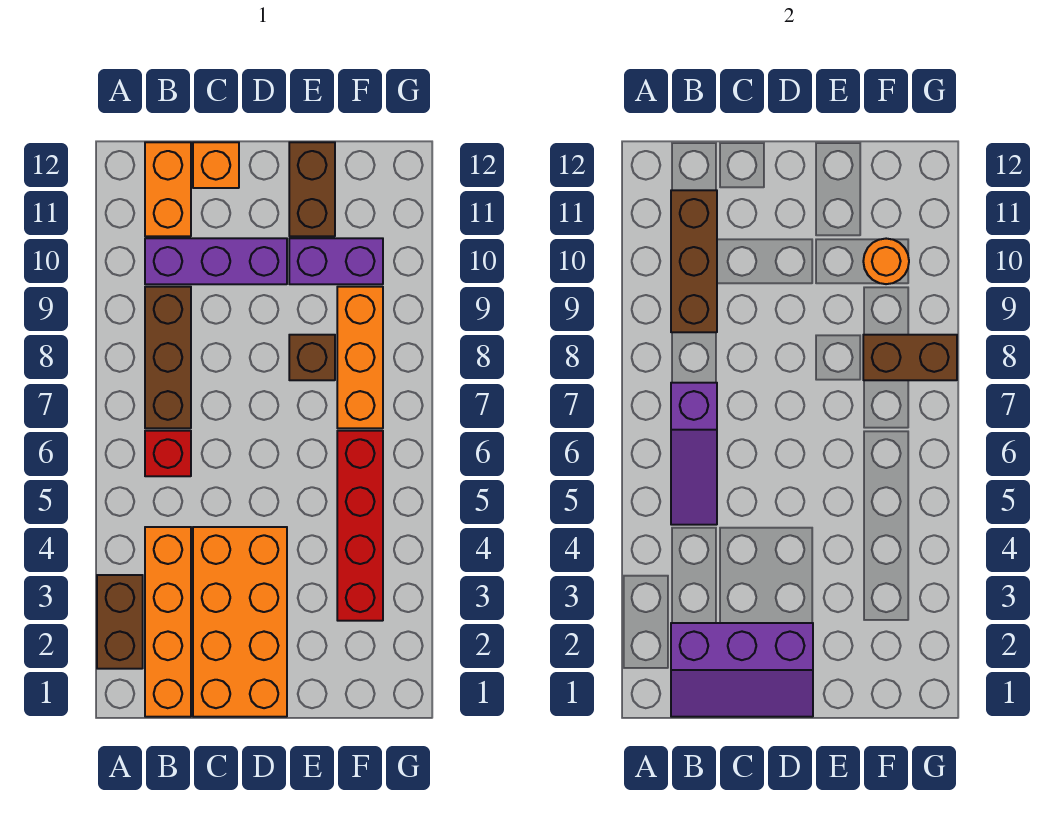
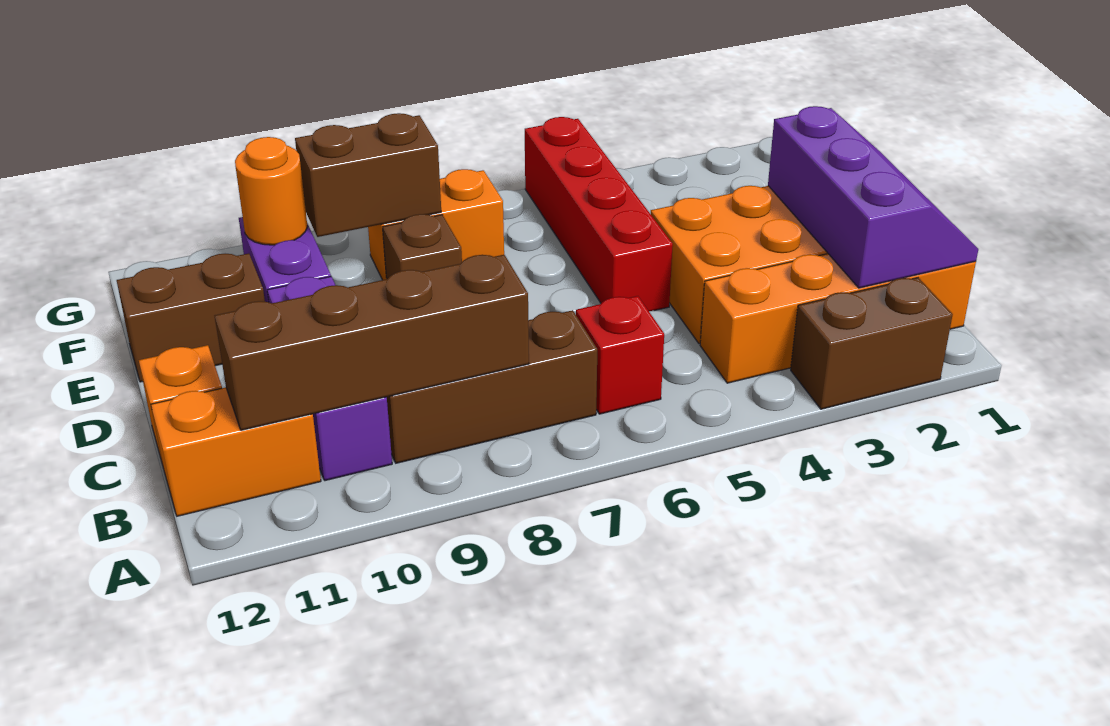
purple slope B5:B7 level 2 top 7 -> none
brown brick B9:B11 level 2 -> brown brick B8:B11 level 2
red brick F3:F6 level 1 -> red brick D5:G5 level 1
orange brick F7:F9 level 1 -> orange brick F7:F8 level 1
brown brick F8:G8 level 2 -> brown brick F8:F9 level 2

